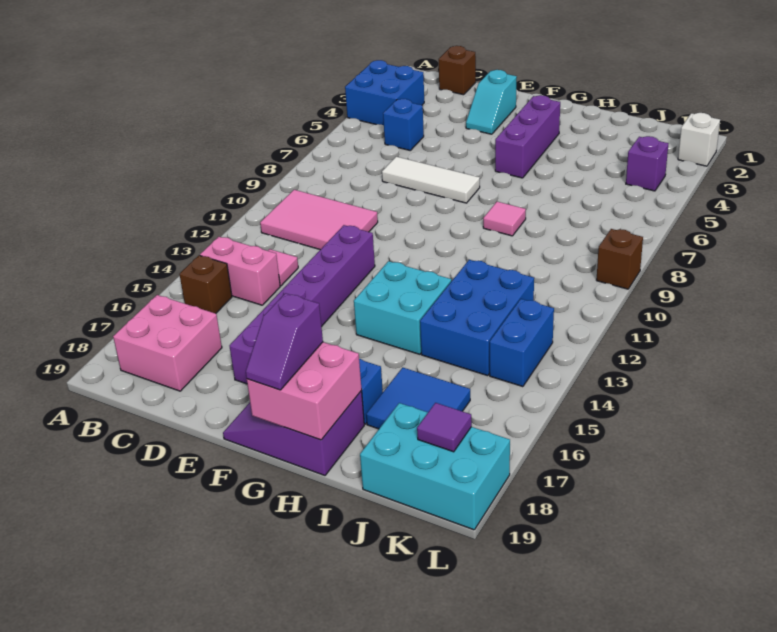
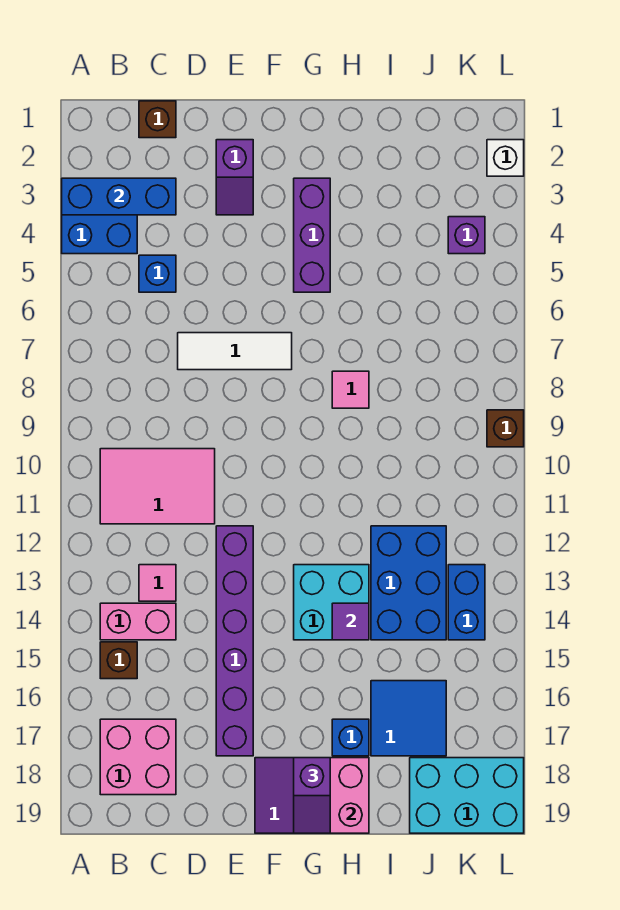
none -> blue brick A3:C3 level 2
cyan slope E2:E3 level 1 top 2 -> purple slope E2:E3 level 1 top 2
purple tile K18 level 2 -> purple tile H14 level 2

